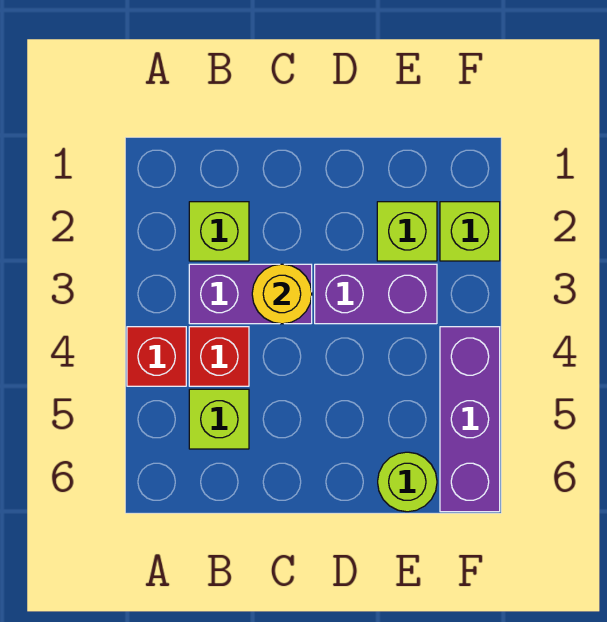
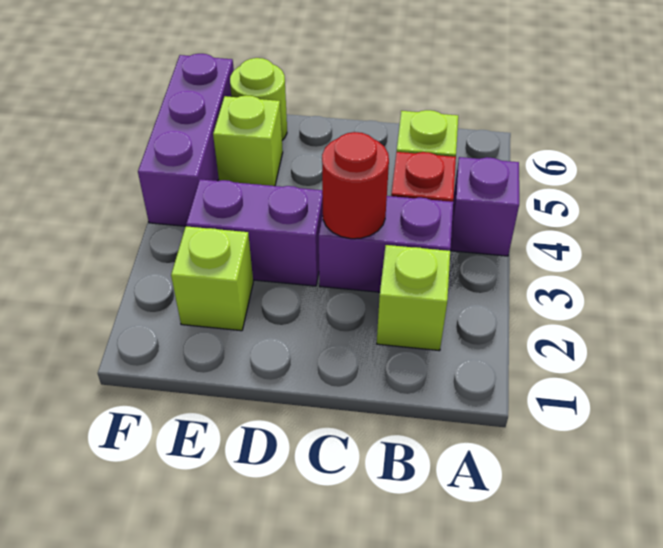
red brick A4 level 1 -> purple brick A4 level 1
yellow round brick C3 level 2 -> red round brick C3 level 2
lime brick F2 level 1 -> lime brick E5 level 1

